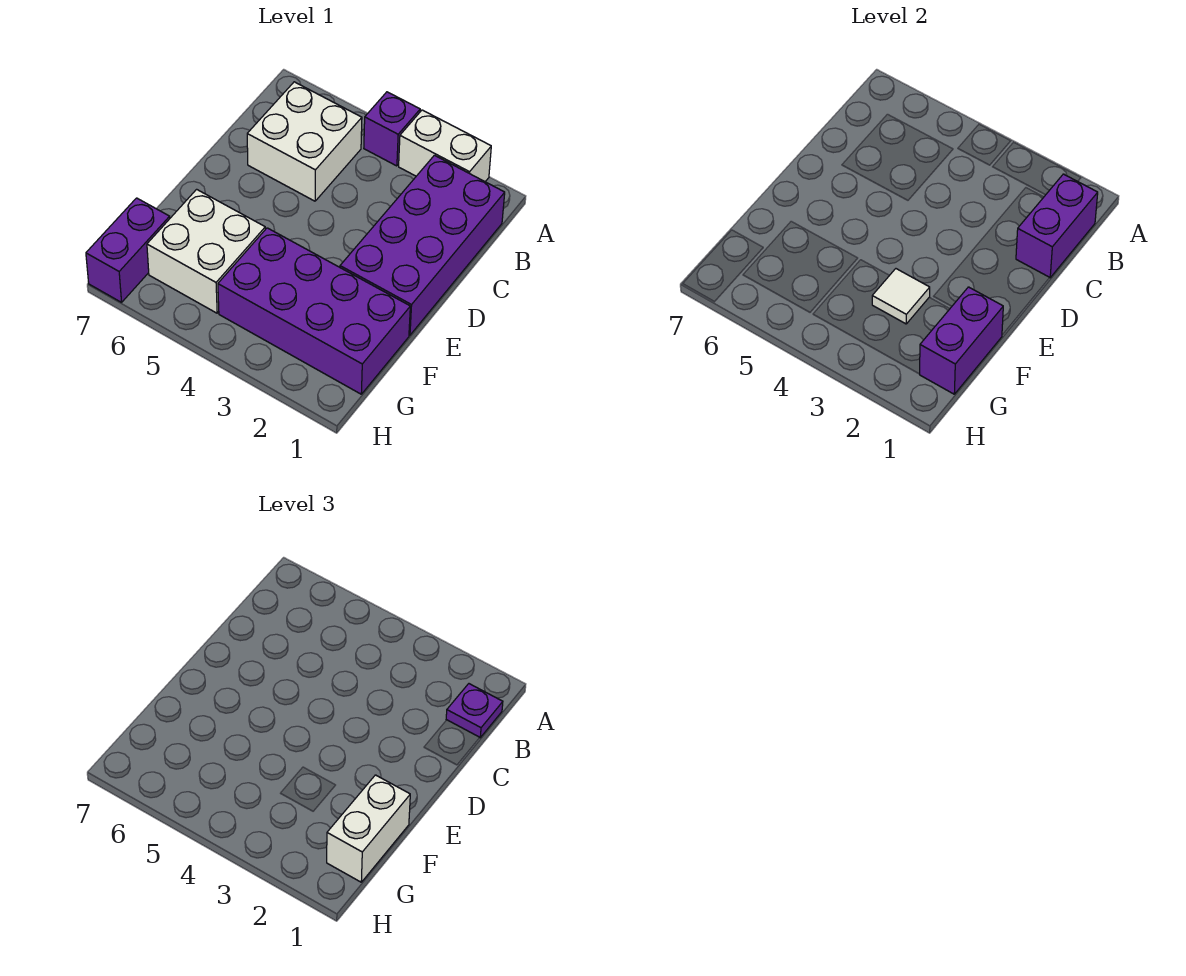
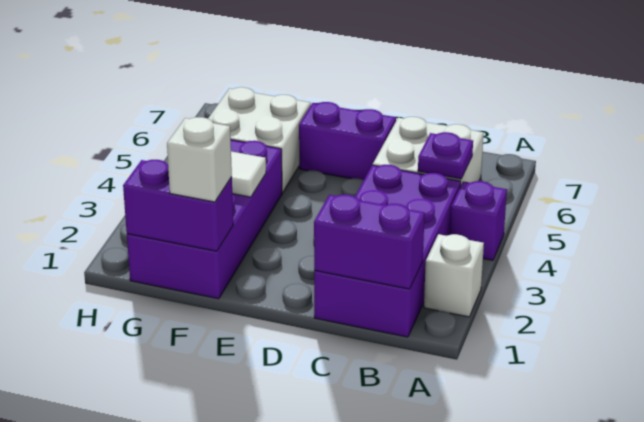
white brick A2:A3 level 1 -> white brick A2 level 1
purple brick B1:E2 level 1 -> purple brick B1:C4 level 1
purple plate B1 level 3 -> purple plate B5 level 2
white brick F1:G1 level 3 -> white brick F1 level 3
purple brick G7:H7 level 1 -> purple brick D6:E6 level 1

